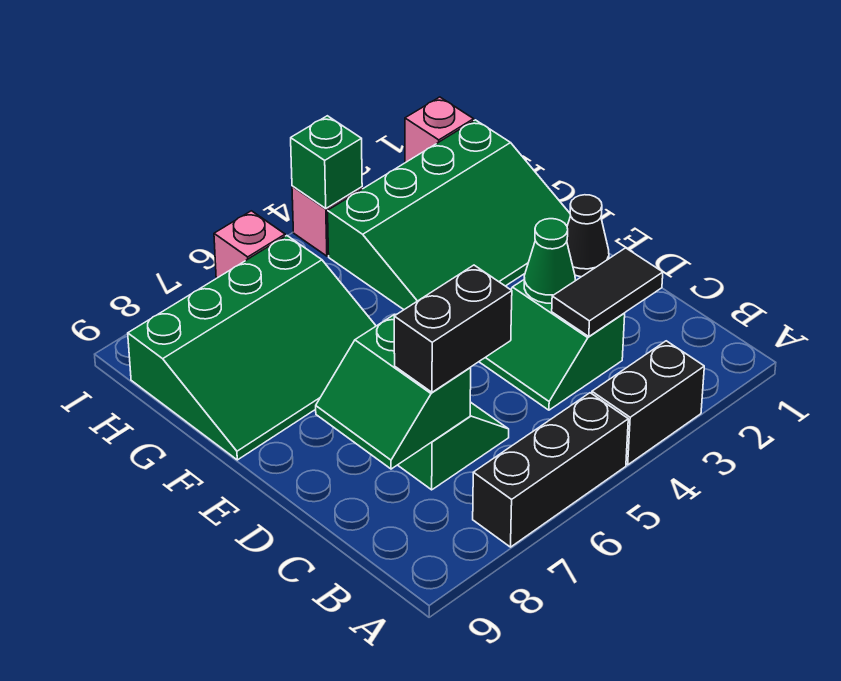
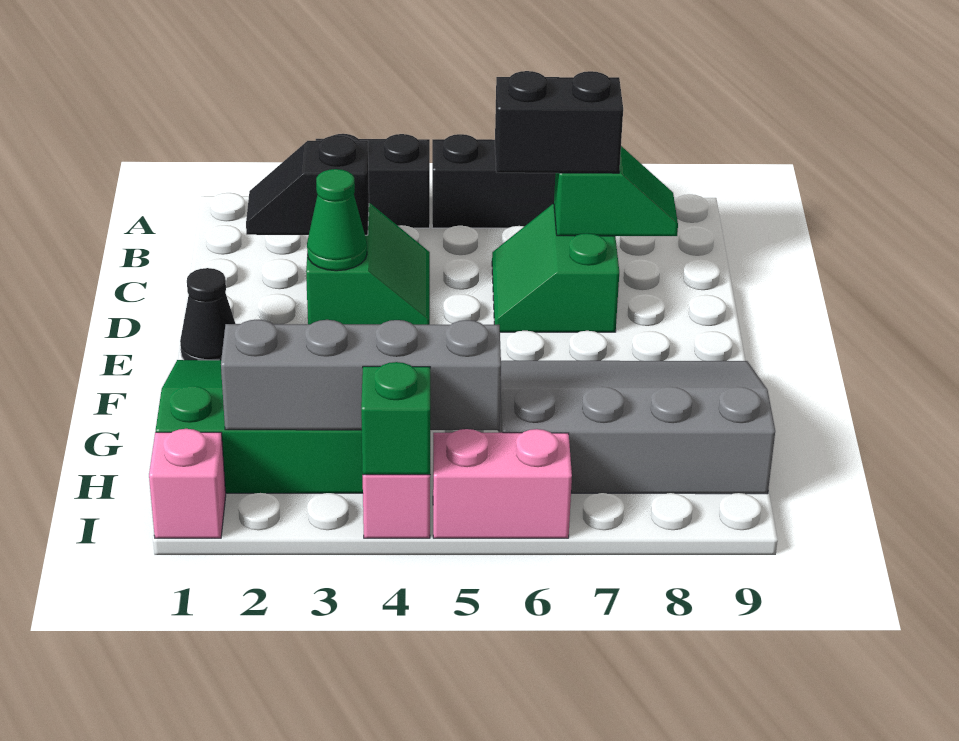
black tile C2:C3 level 2 -> black slope C2:C3 level 2 top 3
green slope C7:D8 level 2 top 7 -> green slope C7:C8 level 2 top 7
green slope F6:H9 level 1 top H -> grey slope F6:H9 level 1 top H
none -> grey brick H2:H5 level 2
pink brick I6 level 1 -> pink brick I5:I6 level 1

